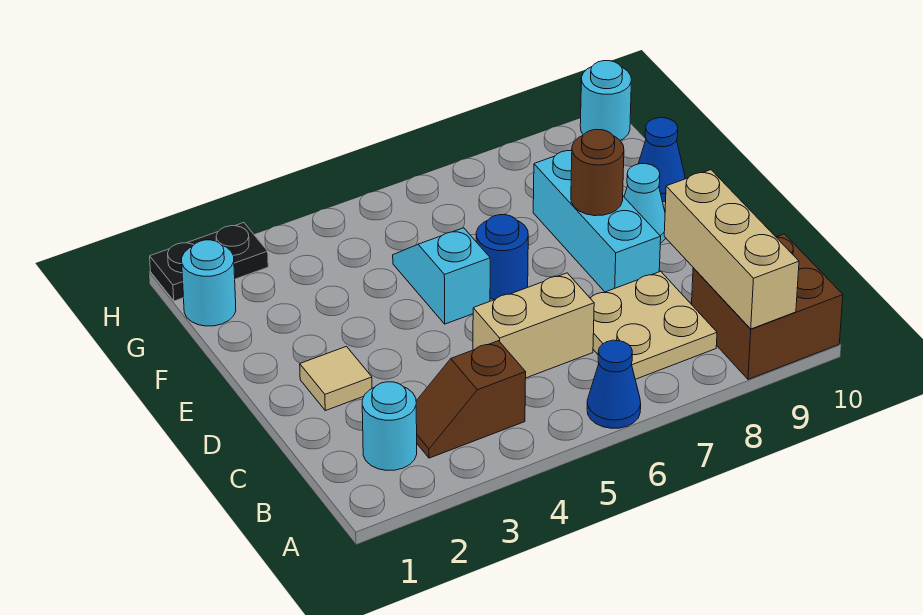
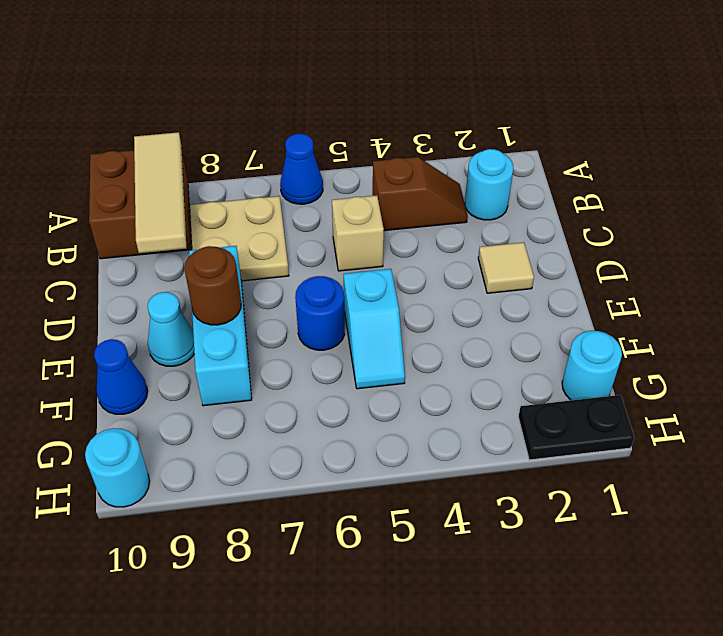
tan brick A9:C9 level 2 -> tan tile A9:C9 level 2
tan brick C5:C6 level 1 -> tan brick C5 level 1

